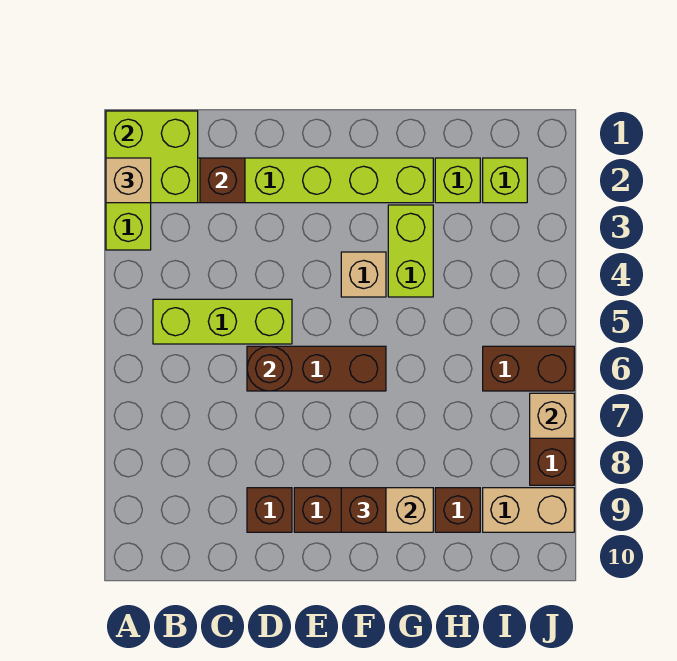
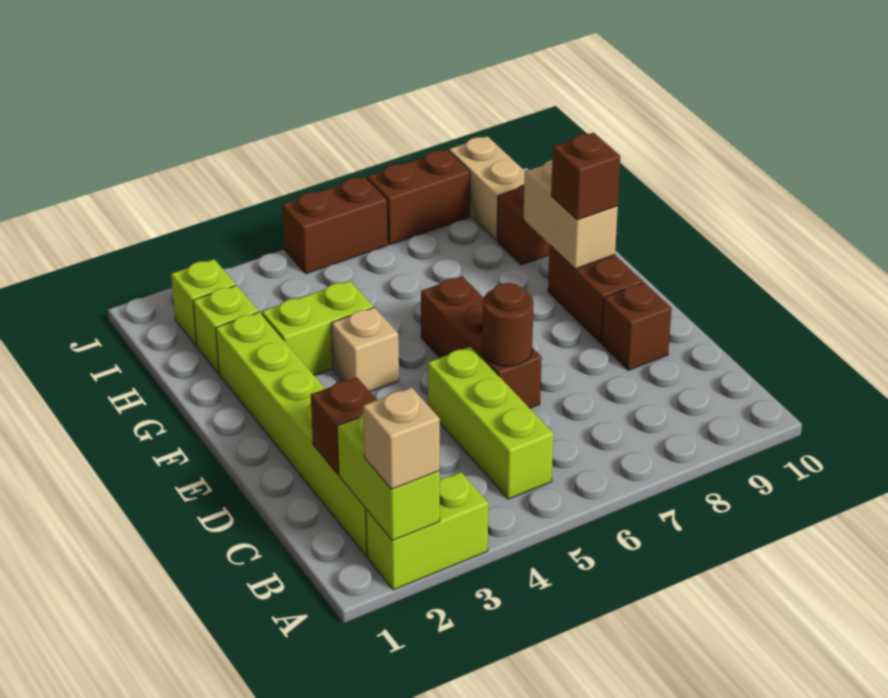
lime brick A1:B2 level 2 -> lime brick A2:B2 level 2
brown brick I6:J6 level 1 -> brown brick J5:J6 level 1
tan brick J7 level 2 -> none

